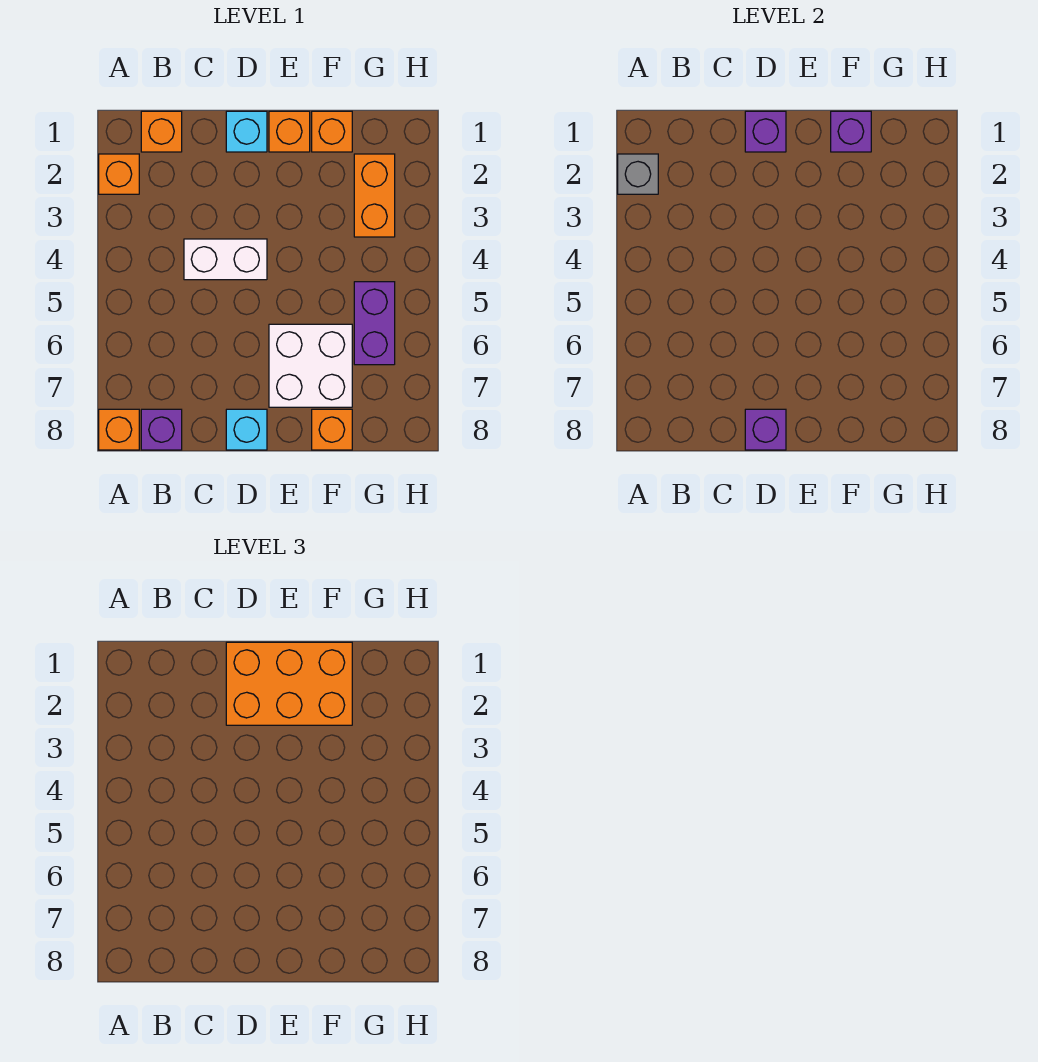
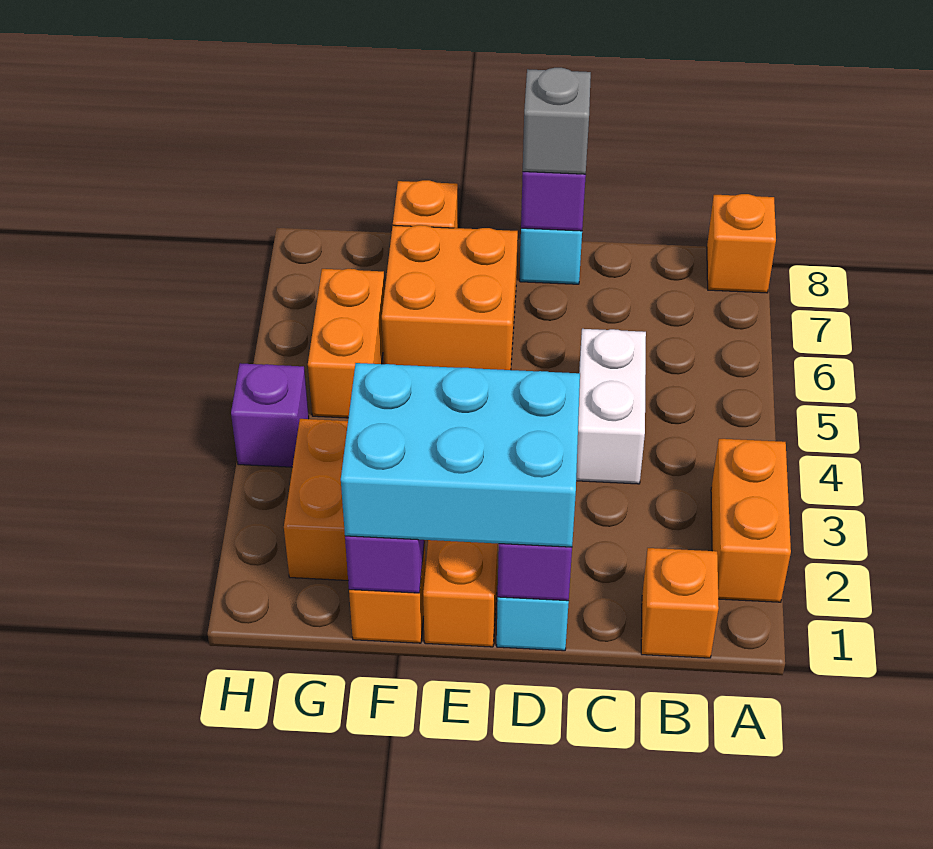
orange brick A2 level 1 -> orange brick A2:A3 level 1
grey brick A2 level 2 -> grey brick D8 level 3
purple brick B8 level 1 -> purple brick H4 level 1
white brick C4:D4 level 1 -> white brick C4:C5 level 1
orange brick D1:F2 level 3 -> cyan brick D1:F2 level 3
white brick E6:F7 level 1 -> orange brick E6:F7 level 1
purple brick G5:G6 level 1 -> orange brick G5:G6 level 1

